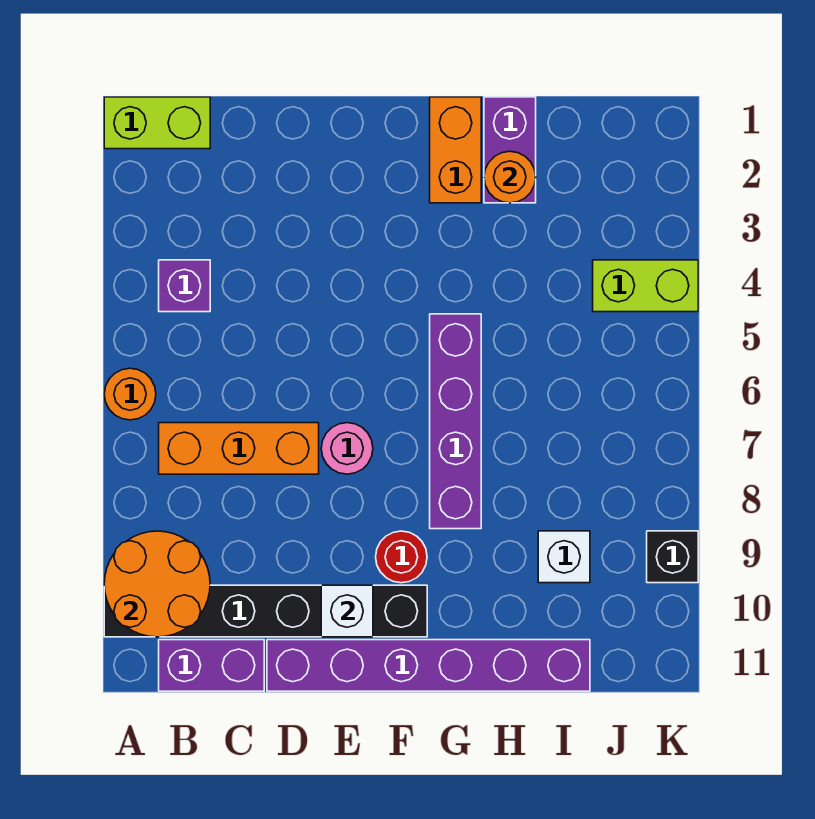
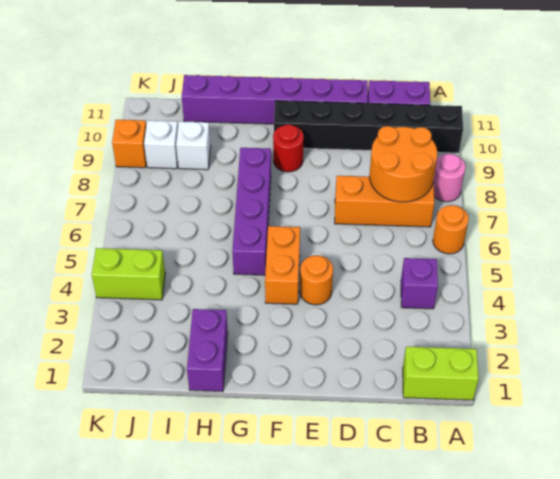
orange round brick A9:B10 level 2 -> orange round brick B7:C8 level 2
pink round brick E7 level 1 -> pink round brick A8 level 1
white brick E10 level 2 -> white brick J9 level 1
orange brick G1:G2 level 1 -> orange brick F4:F5 level 1
orange round brick H2 level 2 -> orange round brick E4 level 1
black brick K9 level 1 -> orange brick K9 level 1

